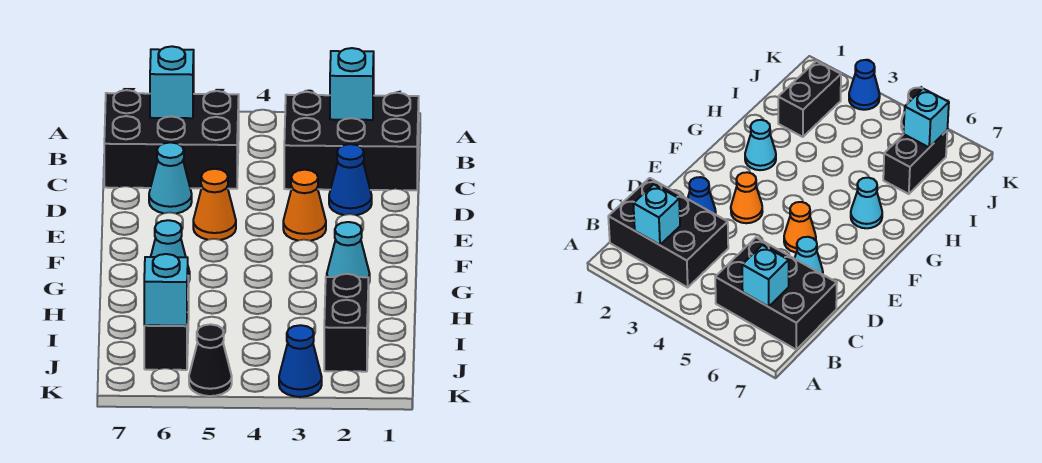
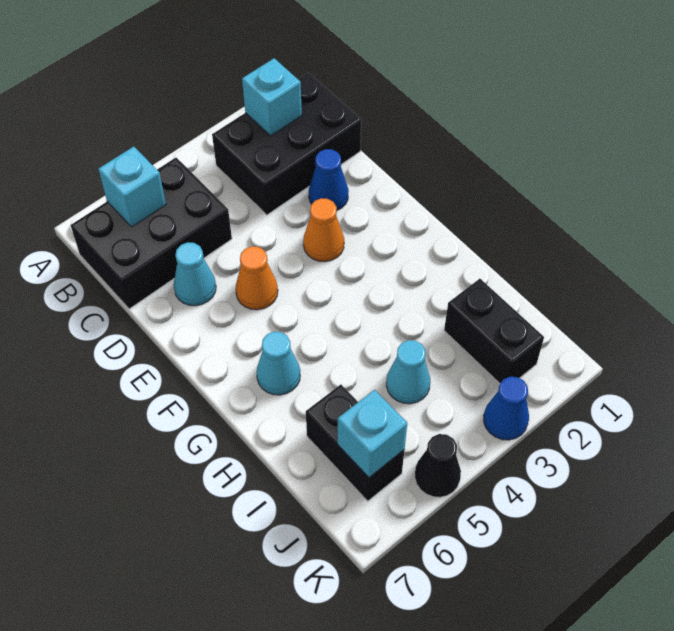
cyan cone G2 level 1 -> cyan cone I4 level 1

